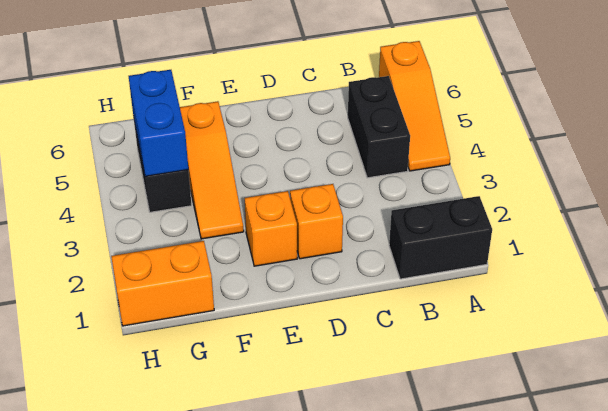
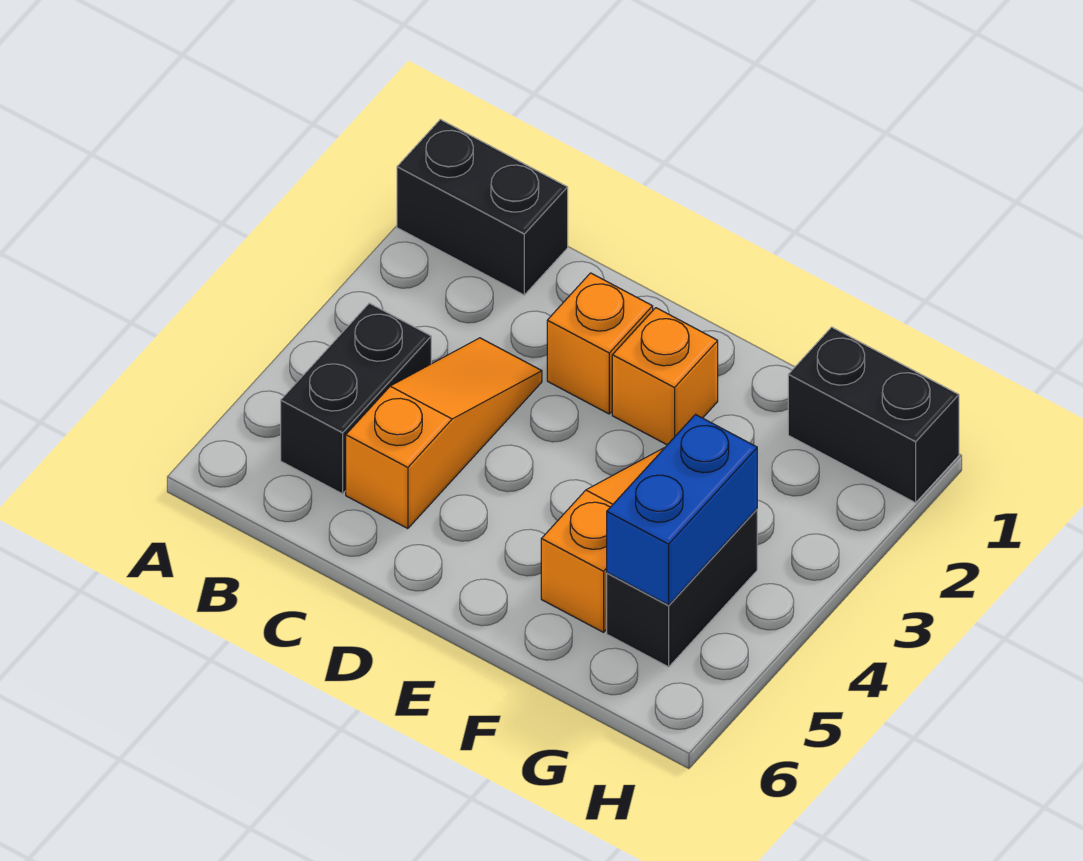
orange slope A4:A6 level 1 top 6 -> orange slope C3:C5 level 1 top 5
orange brick G1:H1 level 1 -> black brick G1:H1 level 1

